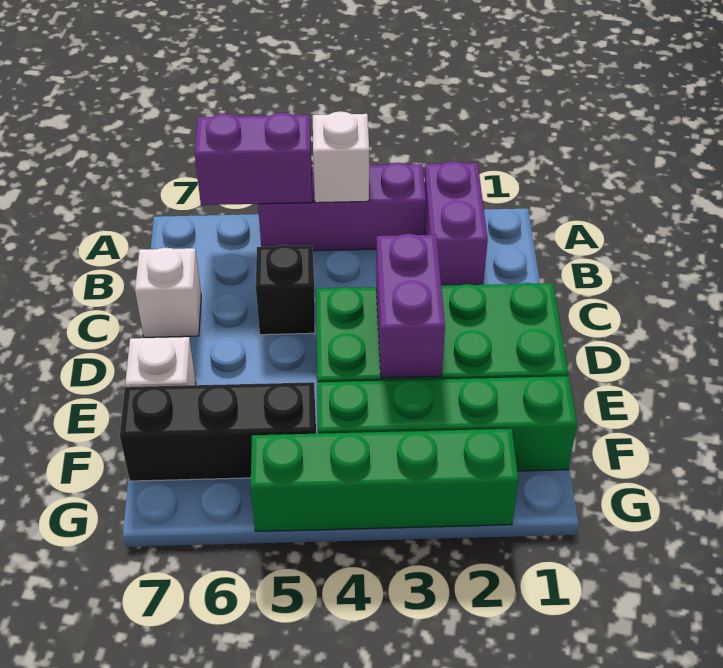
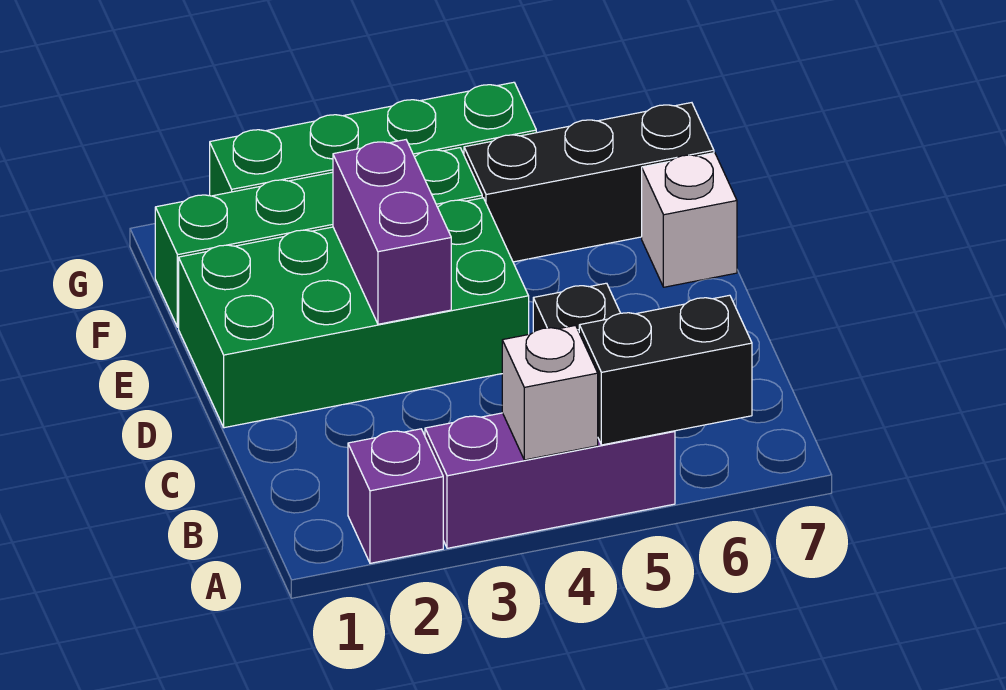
purple brick A2:B2 level 1 -> purple brick A2 level 1
purple brick A5:A6 level 2 -> black brick A5:A6 level 2
white brick C7 level 1 -> none

